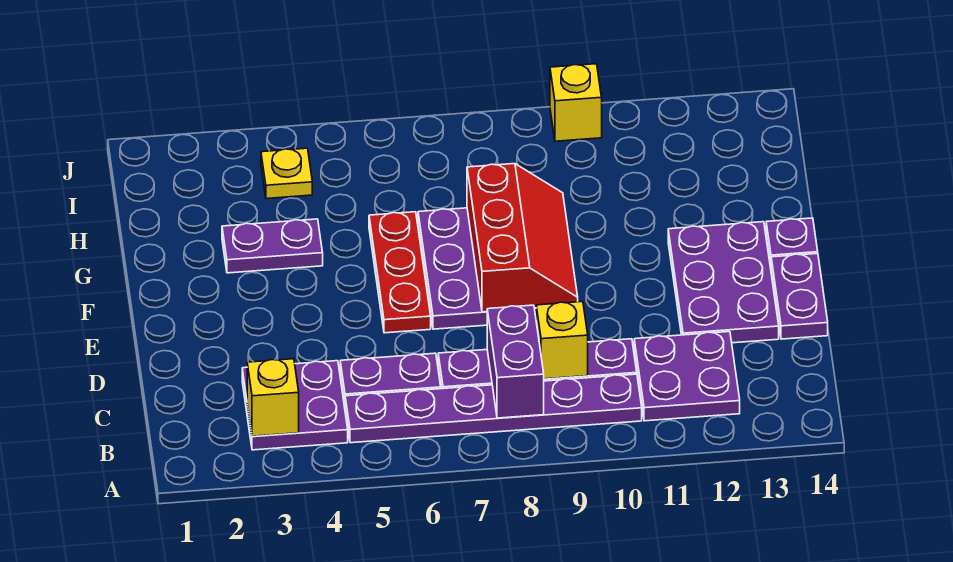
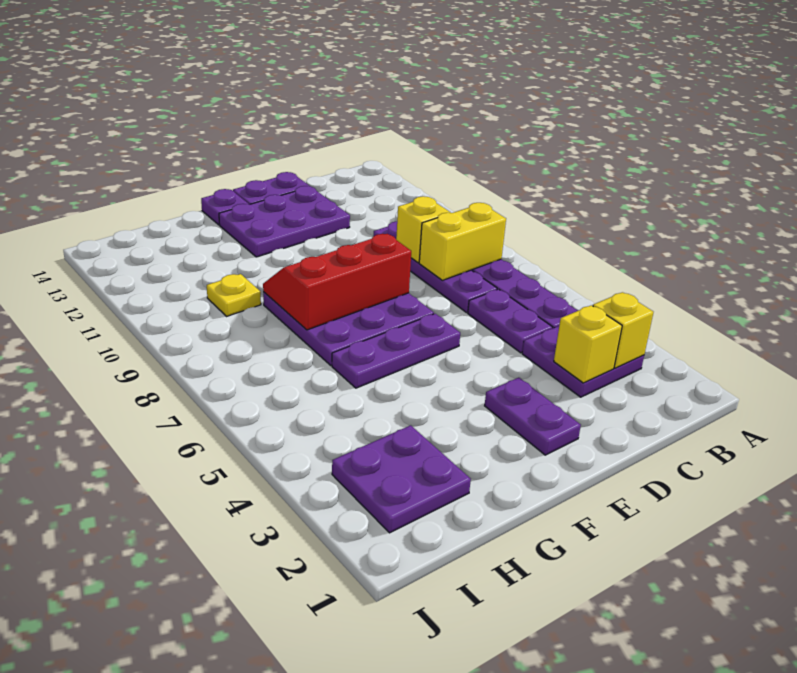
purple brick B8:C8 level 2 -> yellow brick B8:C8 level 2
purple plate B11:C12 level 1 -> purple plate H2:I3 level 1
red plate E6:G6 level 1 -> purple plate E6:G6 level 1
purple plate G3:G4 level 1 -> purple plate E2:E3 level 1
yellow plate I4 level 1 -> yellow plate H10 level 1
yellow brick J10 level 1 -> yellow brick C3 level 2

